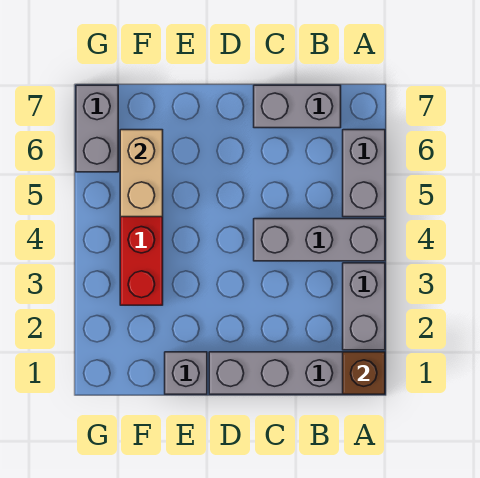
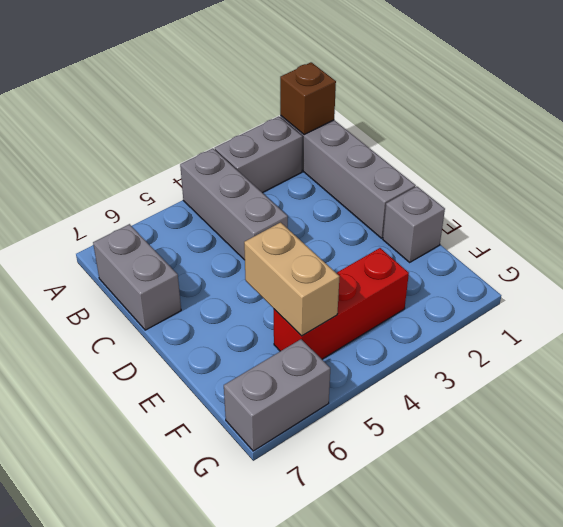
grey brick A5:A6 level 1 -> none
tan brick F5:F6 level 2 -> tan brick E5:F5 level 2

